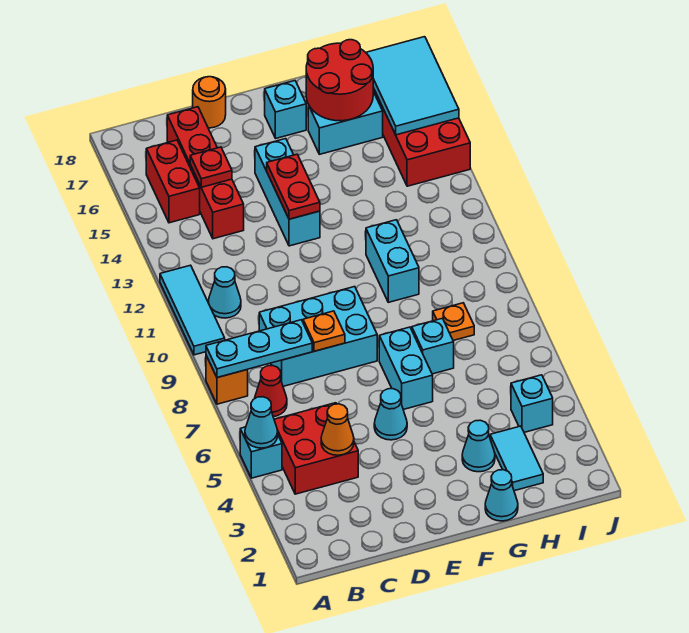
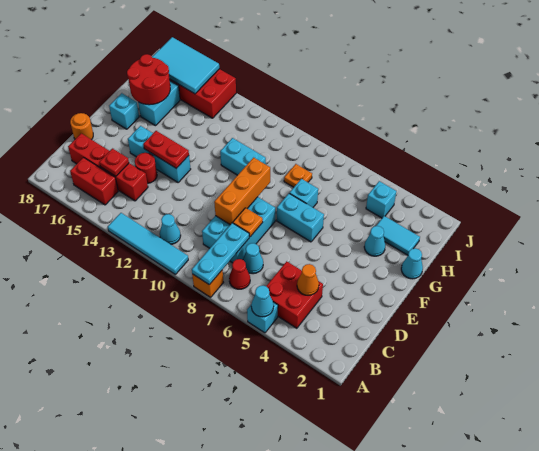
cyan tile A10:A12 level 1 -> cyan tile A10:A13 level 1
none -> orange brick D9:F9 level 2
none -> red round brick D14 level 1
cyan cone E5 level 1 -> cyan cone C7 level 1

